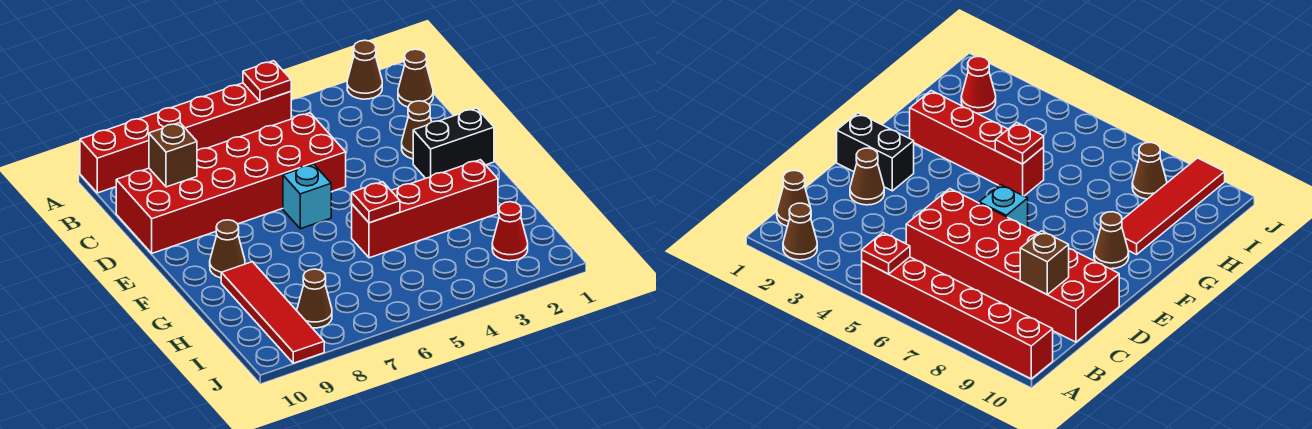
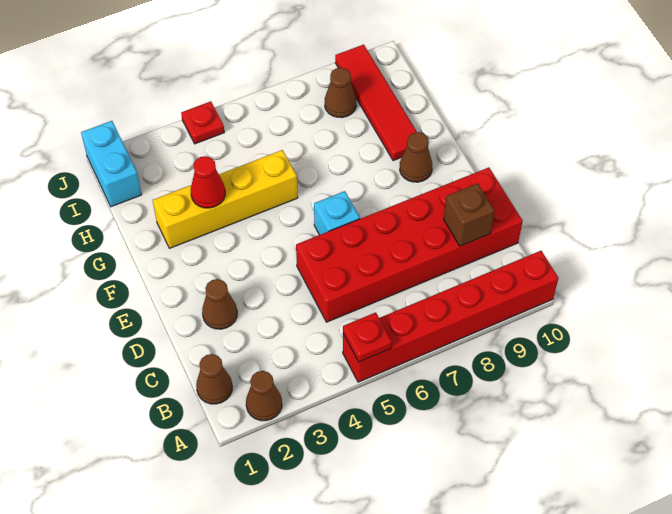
black brick E1:E2 level 1 -> none
red brick G2:G5 level 1 -> yellow brick G2:G5 level 1
red plate G5 level 2 -> red plate J4 level 1
none -> cyan brick I1:J1 level 1
red cone I2 level 1 -> red cone G3 level 2

